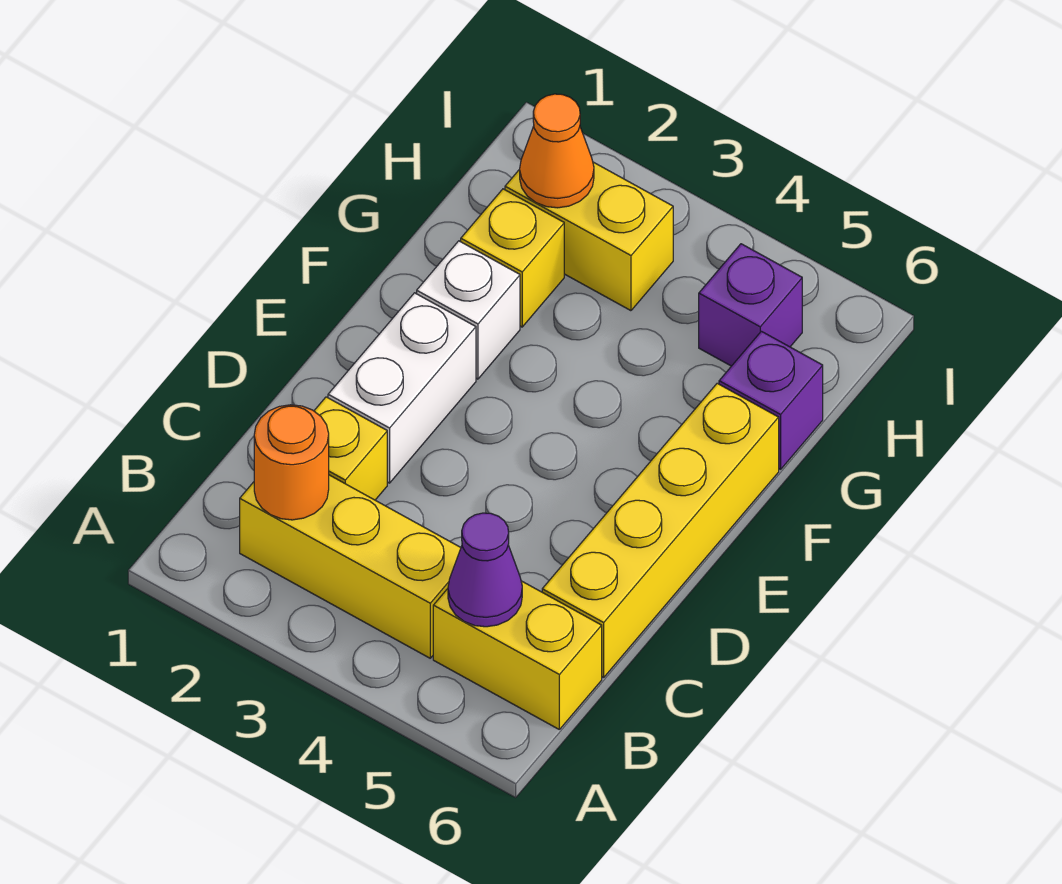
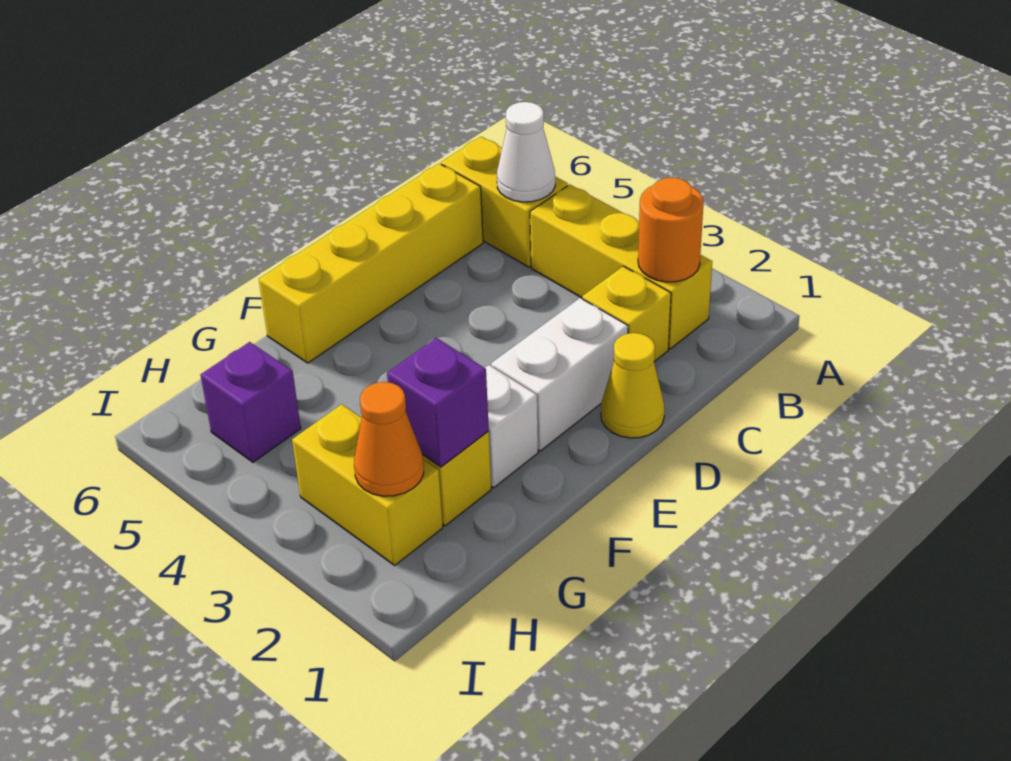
purple cone B5 level 2 -> white cone B5 level 2
none -> yellow cone D1 level 1
purple brick G6 level 1 -> purple brick G2 level 2

